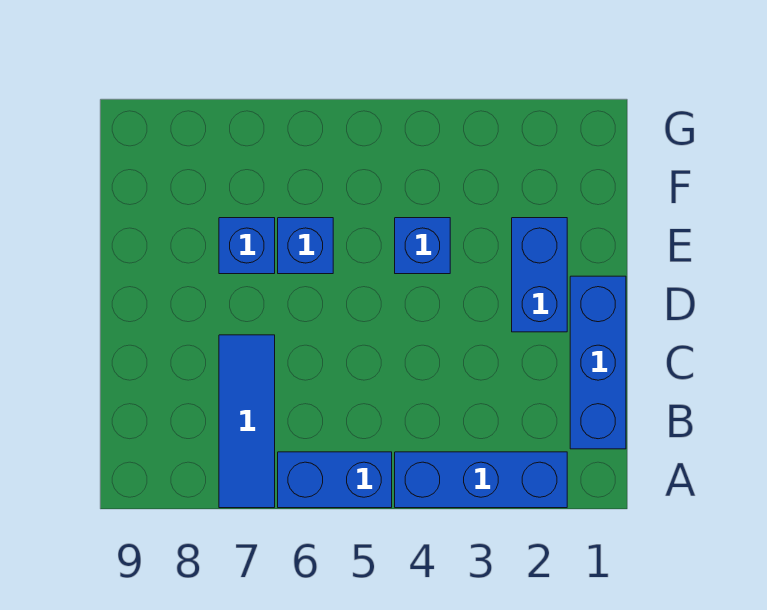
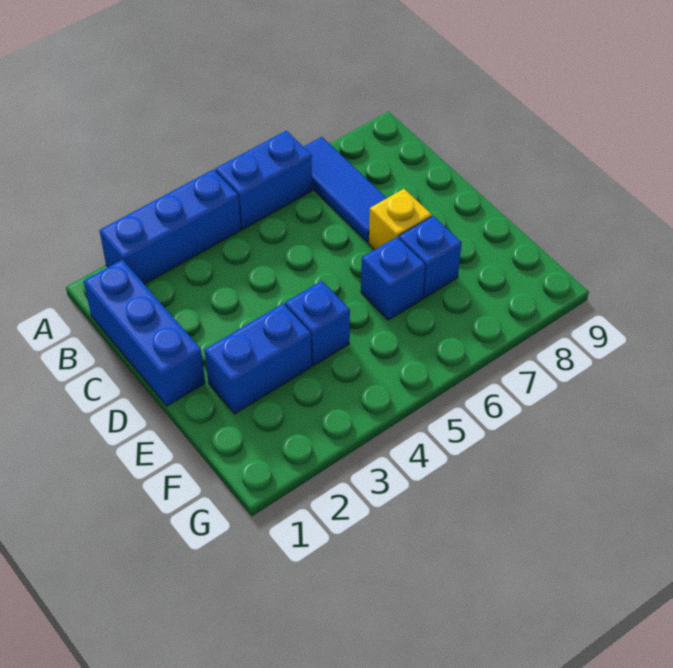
blue brick D2:E2 level 1 -> blue brick E2:E3 level 1
none -> yellow brick D7 level 1

